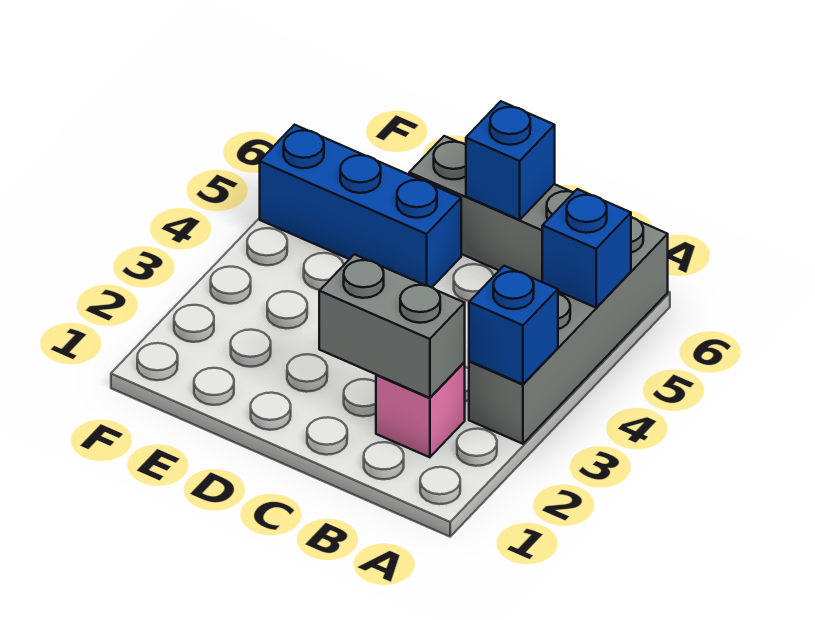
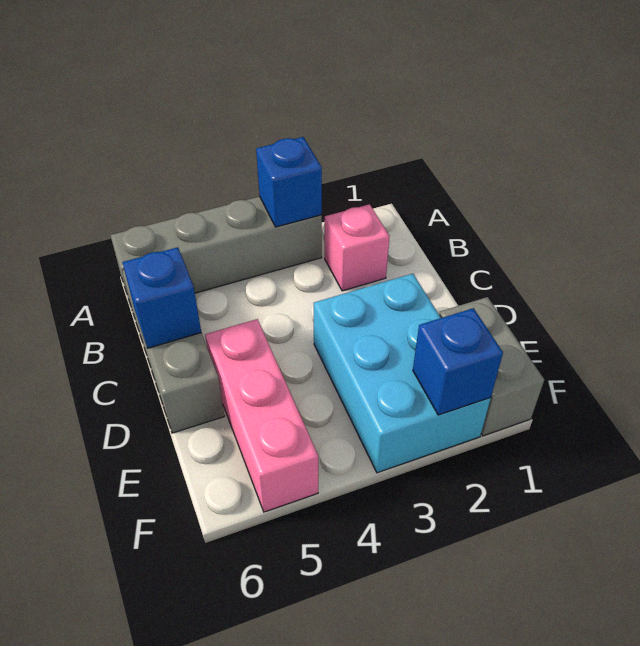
blue brick A5 level 2 -> blue brick F2 level 2
grey brick B2:C2 level 2 -> grey brick E1:F1 level 1
none -> cyan brick D2:F3 level 1
blue brick D5:F5 level 1 -> pink brick D5:F5 level 1

